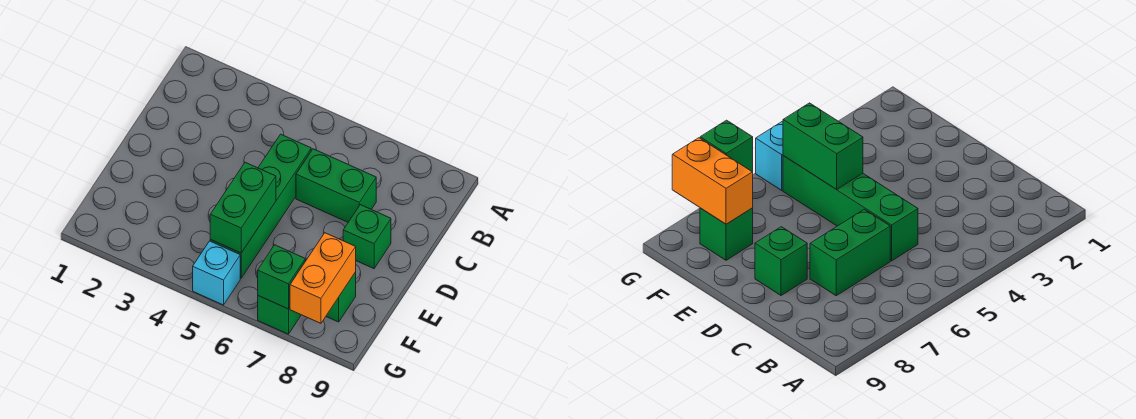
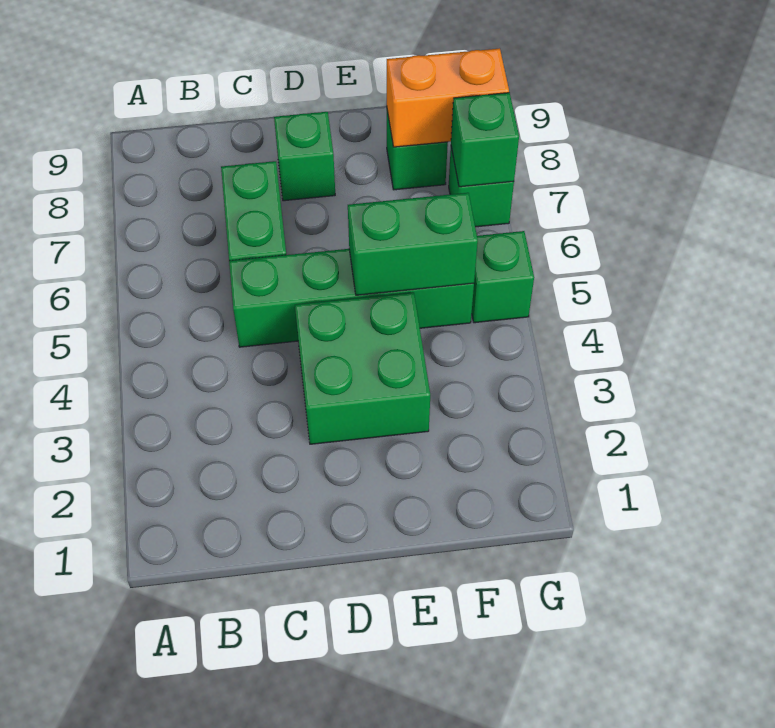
none -> green brick D3:E4 level 1
cyan brick G5 level 1 -> green brick G5 level 1

